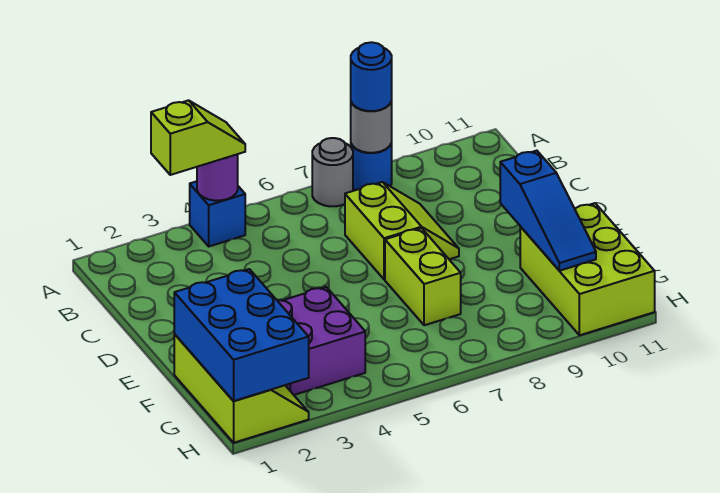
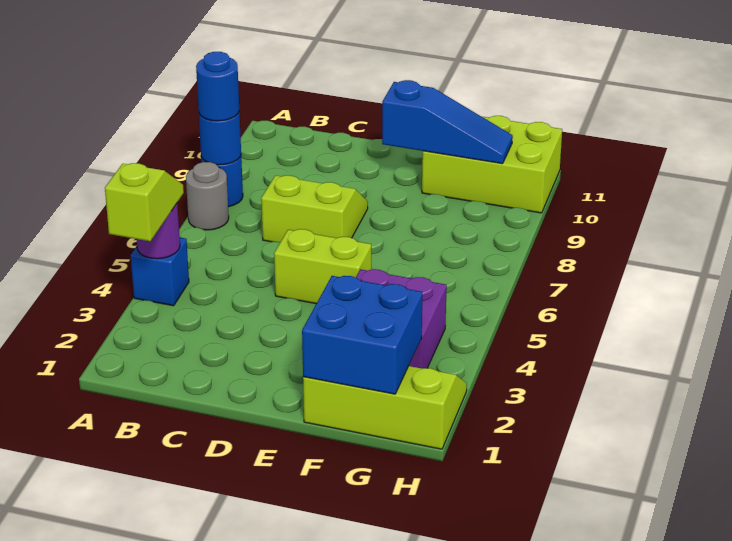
grey round brick A8 level 2 -> blue round brick A8 level 2
lime brick E7:F7 level 1 -> lime brick D5:E5 level 1
blue brick F1:H2 level 2 -> blue brick F1:G2 level 2

